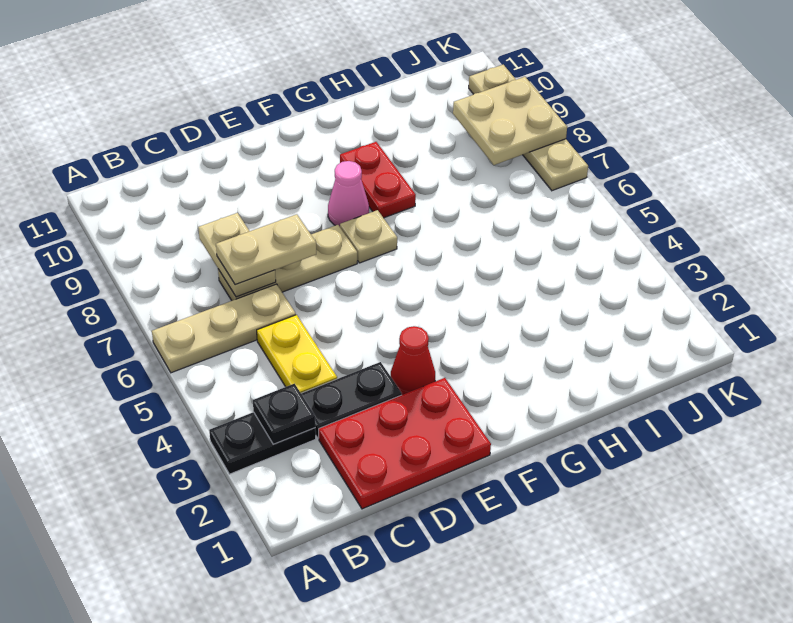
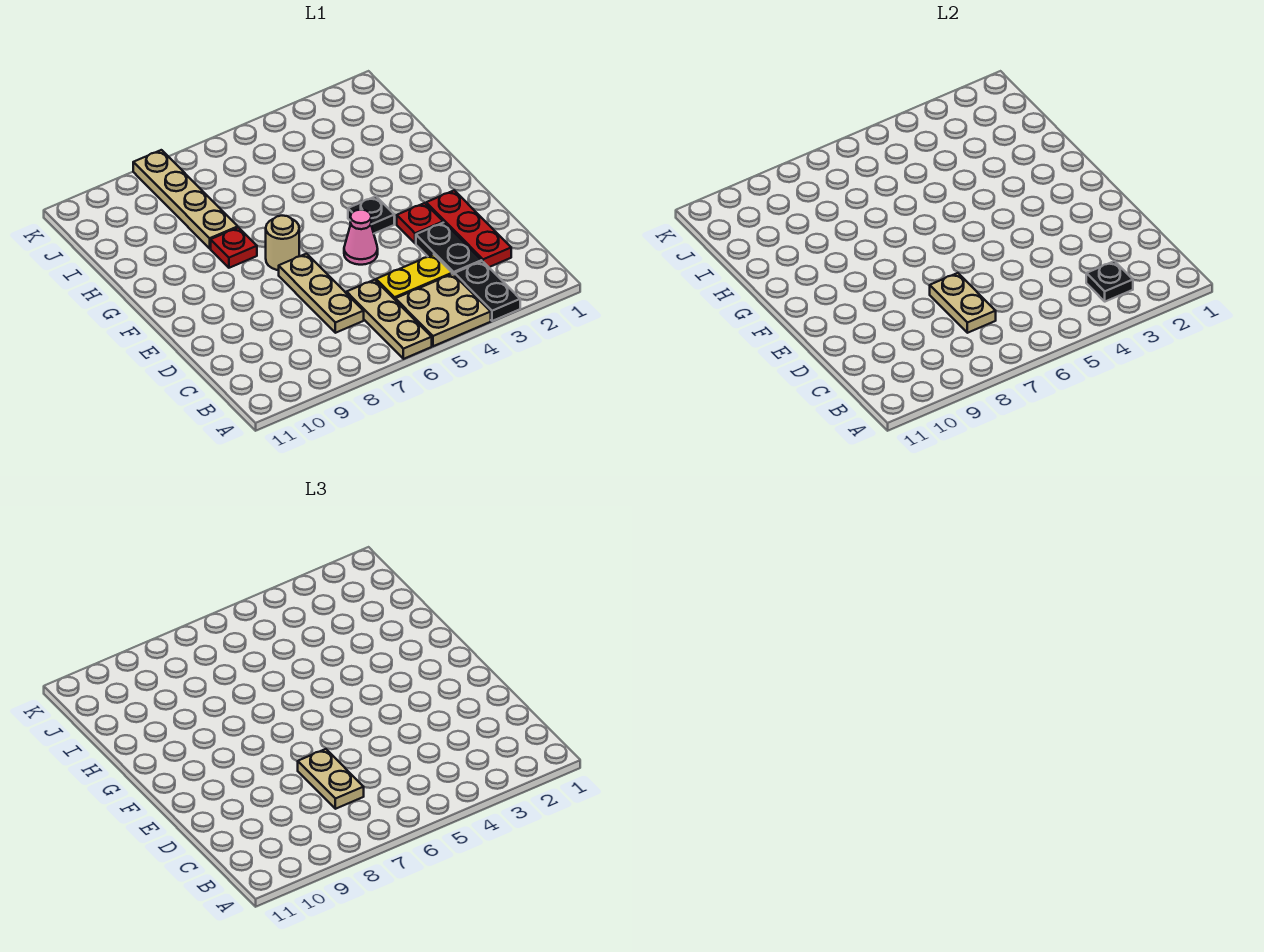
red plate C1:E2 level 1 -> red plate C2:E2 level 1
tan plate C7:C8 level 2 -> tan plate C7:D7 level 2
red cone E3 level 1 -> red plate E3 level 1
none -> black plate F4 level 1
tan plate F7 level 1 -> tan round brick F7 level 1
pink cone F8 level 1 -> pink cone E5 level 1
red plate G8:G9 level 1 -> red plate G8 level 1
tan plate J8:K9 level 2 -> tan plate A4:B5 level 1
tan plate K7:K10 level 1 -> tan plate H8:K8 level 1

